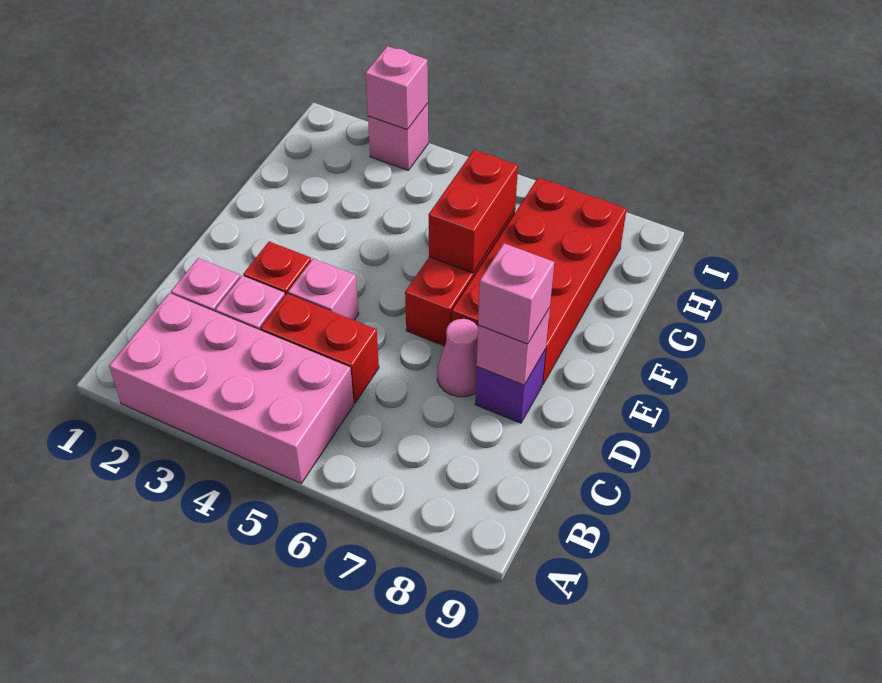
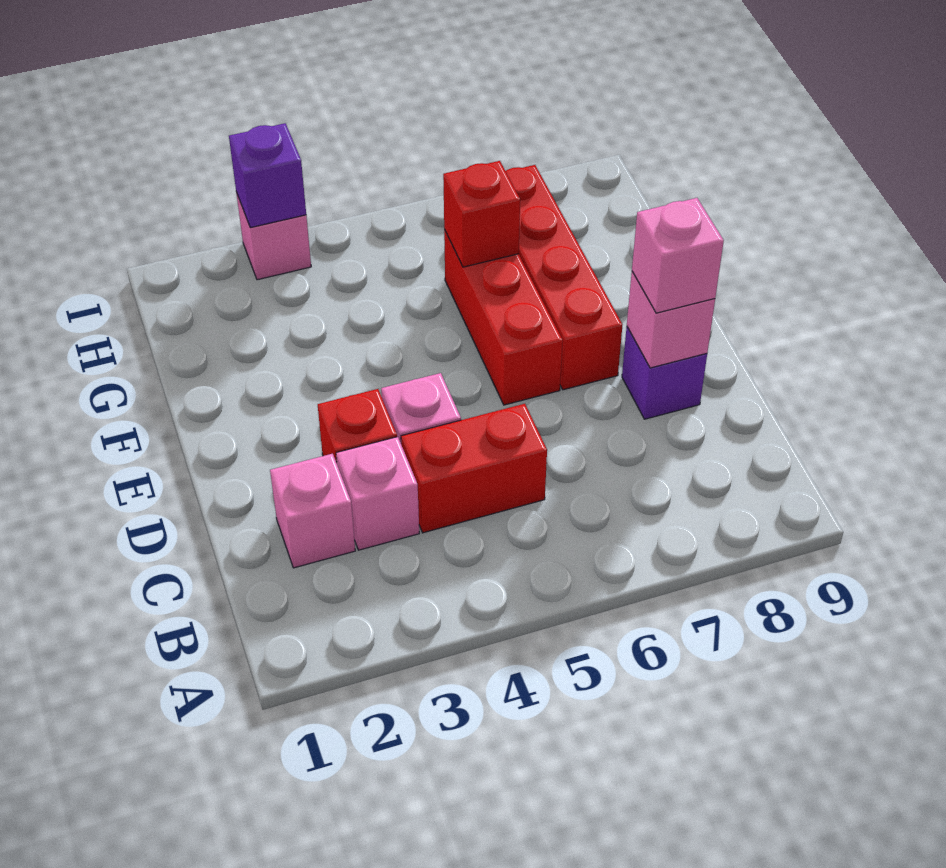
pink brick A2:B5 level 1 -> none
pink cone D7 level 1 -> none
red brick E7:H8 level 1 -> red brick E7:H7 level 1
red brick F6:G6 level 2 -> red brick G6 level 2
pink brick I3 level 2 -> purple brick I3 level 2

